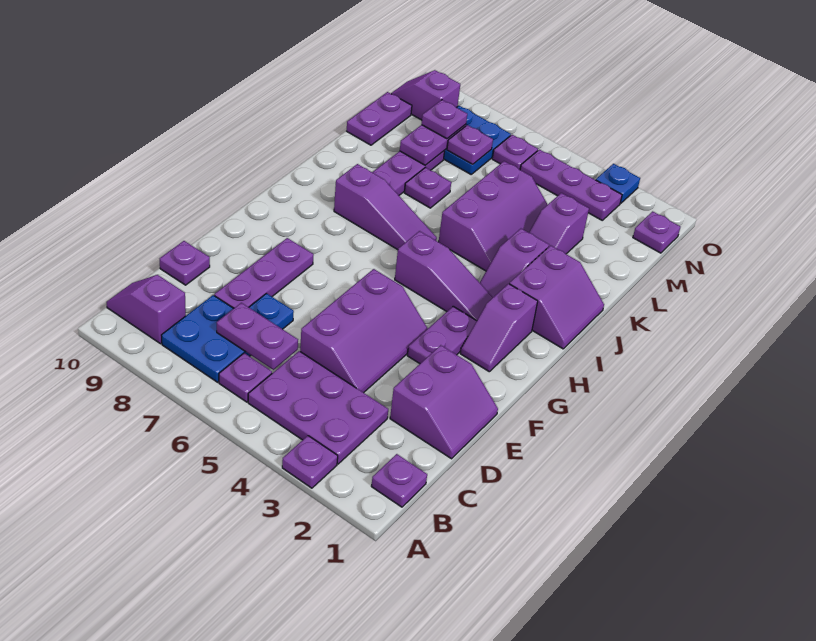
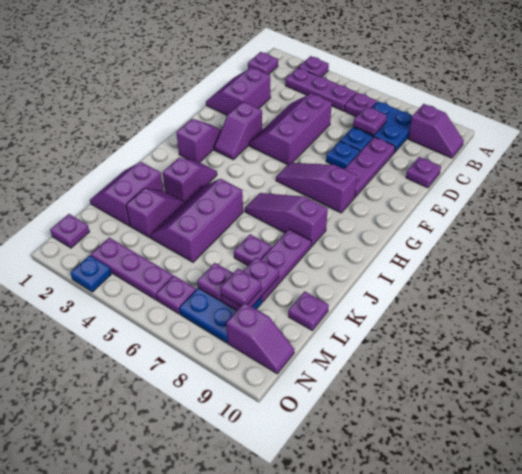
purple plate B3:C5 level 1 -> purple plate B3:B5 level 1
purple plate C6:C7 level 2 -> purple plate C7 level 2
none -> blue plate E7 level 1
purple plate F3:G3 level 1 -> purple slope F3:G3 level 1 top F
purple slope H3:H5 level 1 top 5 -> purple slope G6:G8 level 1 top 8
purple slope I1:J2 level 1 top 2 -> purple slope K1:L2 level 1 top 2
purple plate L10:M10 level 1 -> purple plate L10 level 1

